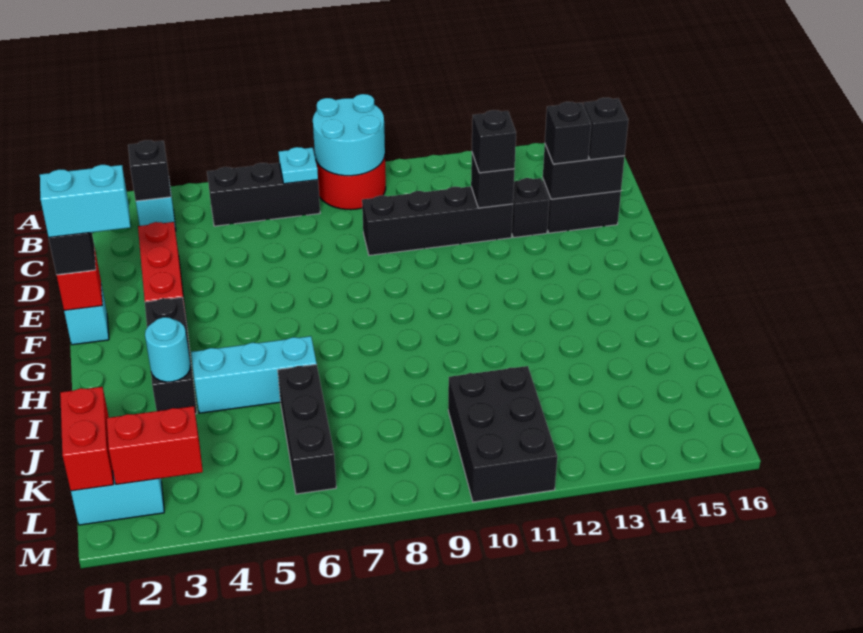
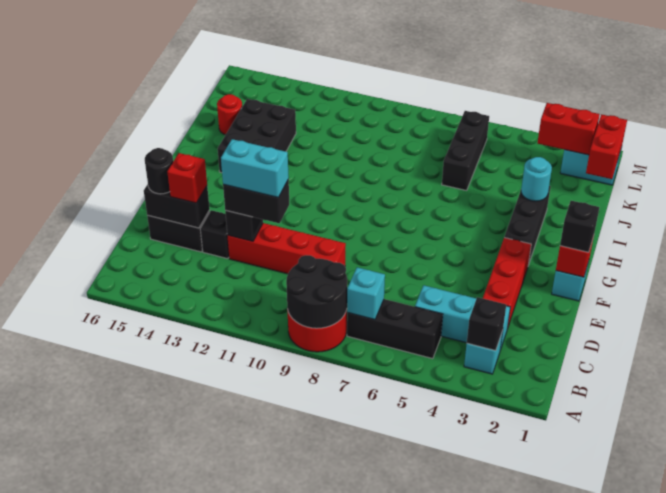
cyan round brick A8:B9 level 2 -> black round brick A8:B9 level 2
cyan plate B7 level 2 -> cyan brick B7 level 2
black brick D9:D12 level 1 -> red brick D9:D12 level 1
black brick D12 level 3 -> black brick D11:D12 level 3
black brick D14 level 3 -> red brick D14 level 3
black brick D15 level 3 -> black round brick D15 level 3
cyan brick F1:F2 level 4 -> cyan brick D11:D12 level 4
cyan brick I4:I6 level 1 -> cyan brick C3:C5 level 1
none -> red round brick J15 level 1
black brick K10:M11 level 1 -> black brick H13:J14 level 1

